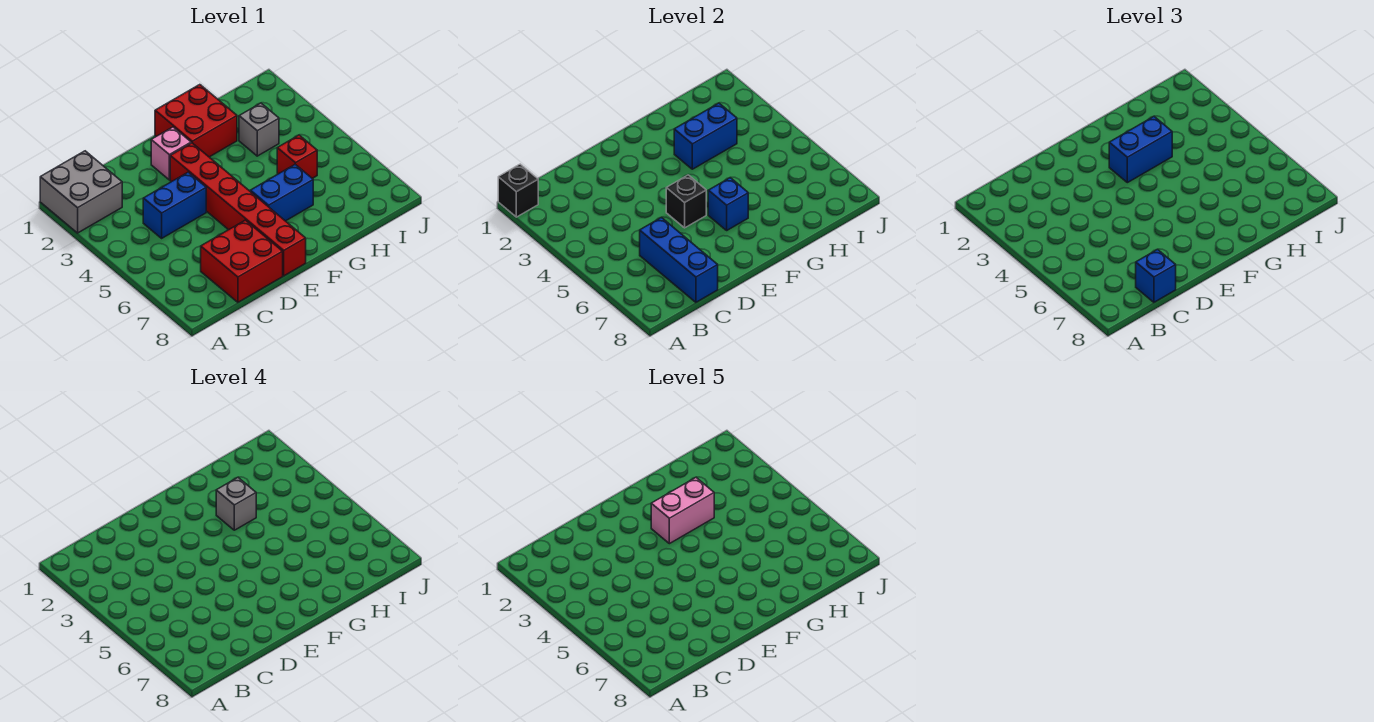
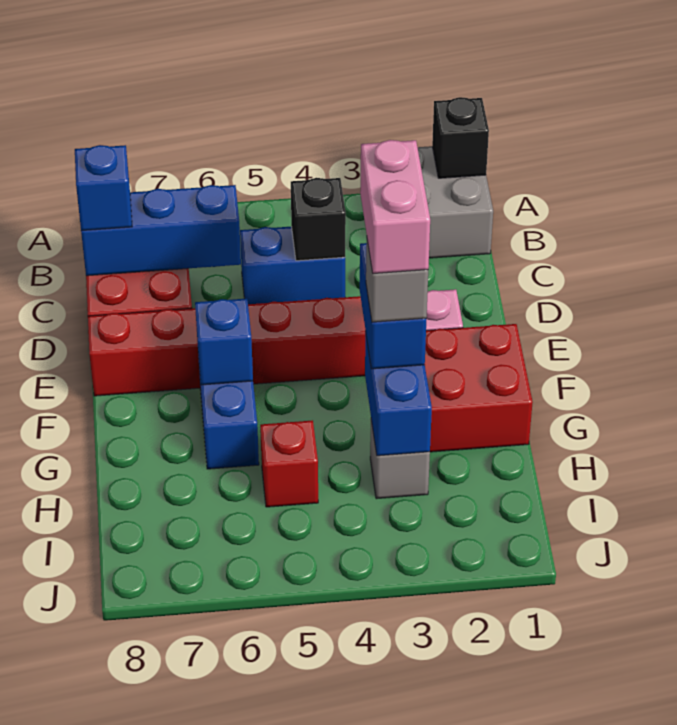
blue brick C4:D4 level 1 -> blue brick C4:C5 level 1
black brick E5 level 2 -> black brick C4 level 2

